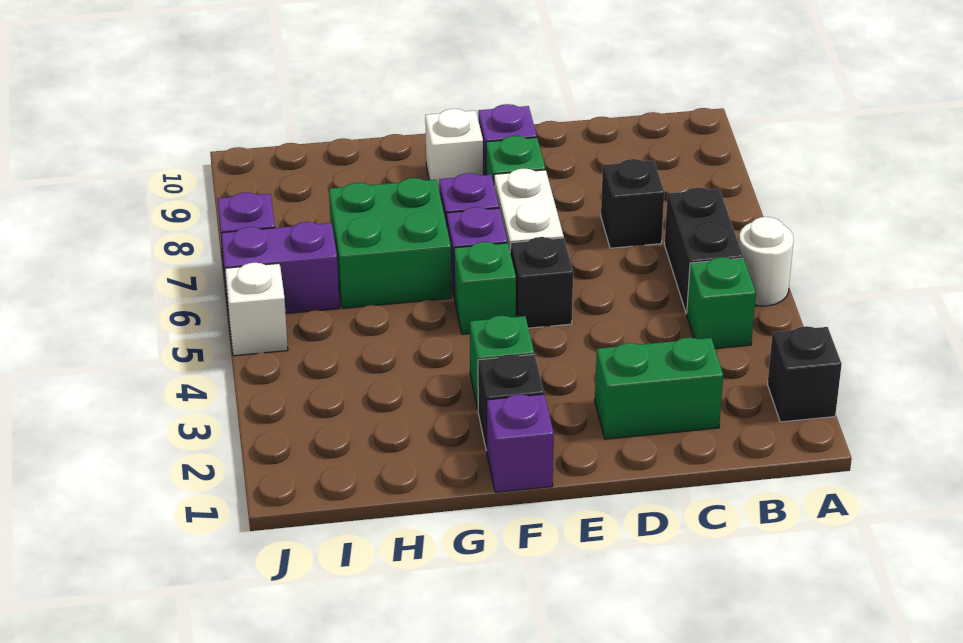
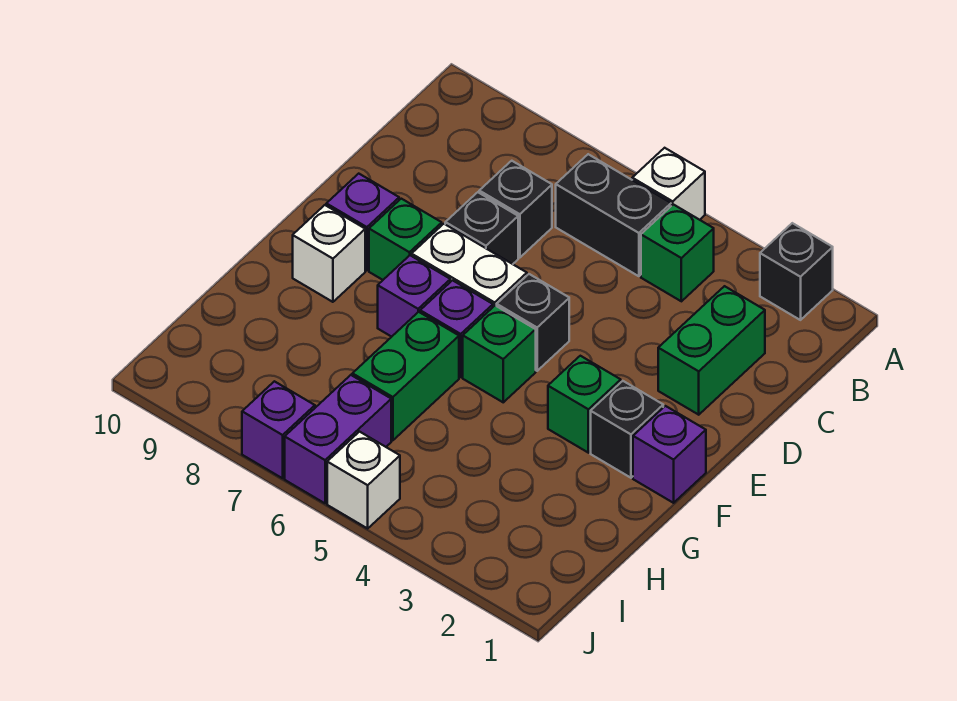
white round brick A5 level 1 -> white brick A5 level 1
none -> black brick D7 level 1
green brick G6:H7 level 1 -> green brick G6:H6 level 1

